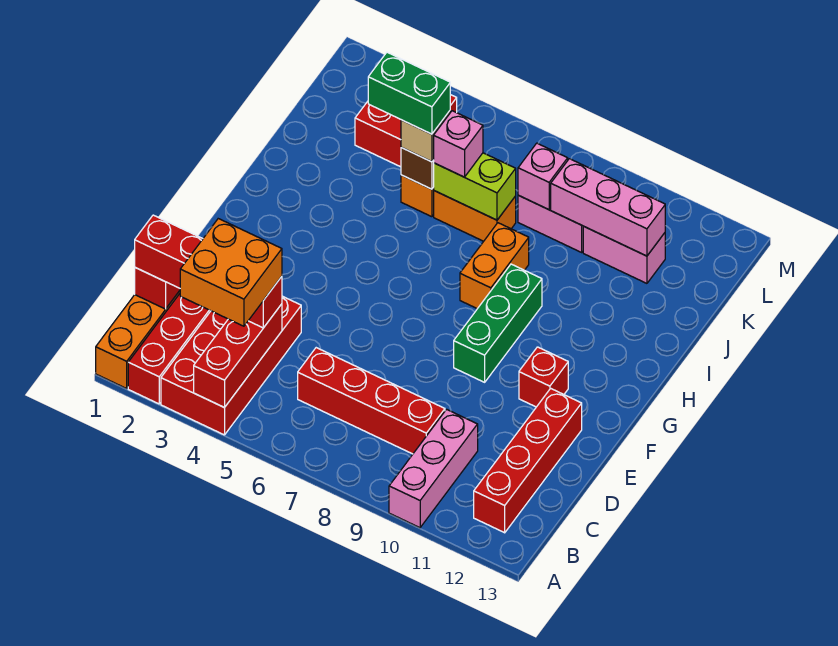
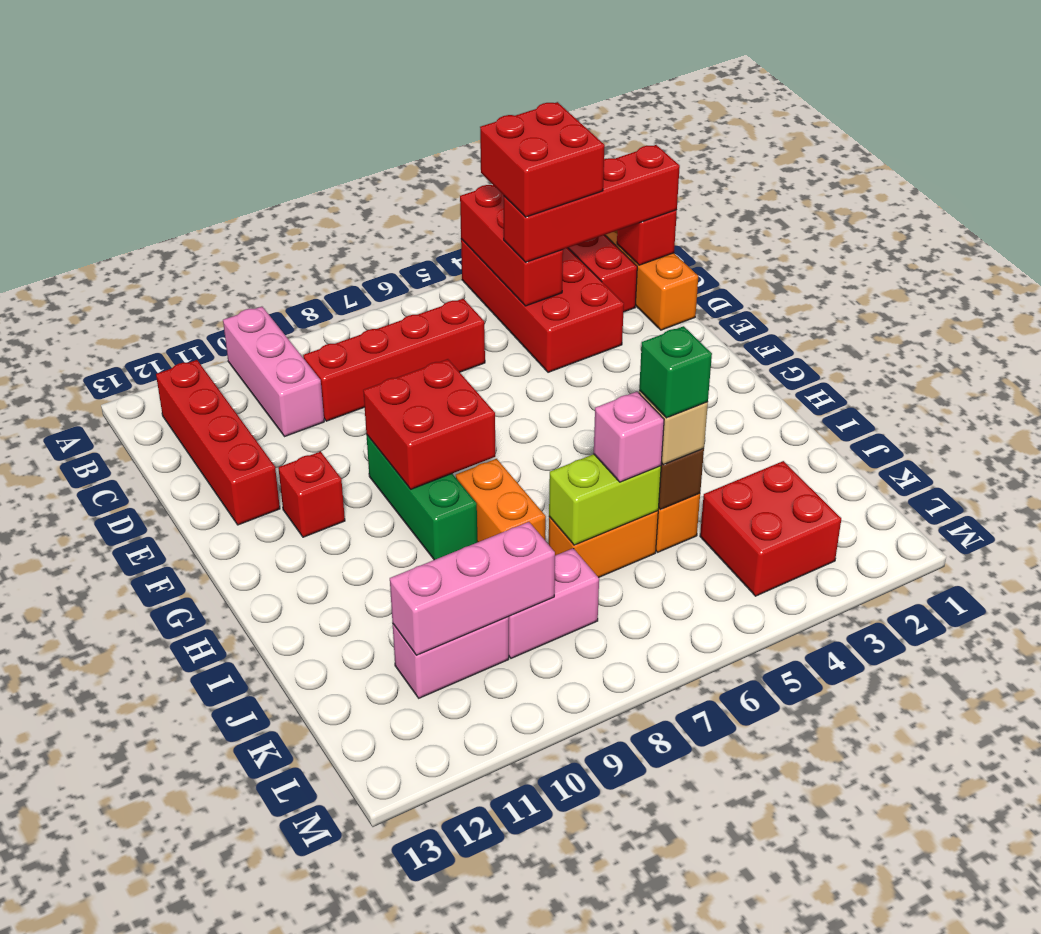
orange brick B3:C4 level 4 -> red brick B3:C4 level 4
none -> red brick F8:G9 level 2
green brick J4:J5 level 4 -> green brick J5 level 4
pink brick K8 level 2 -> none

